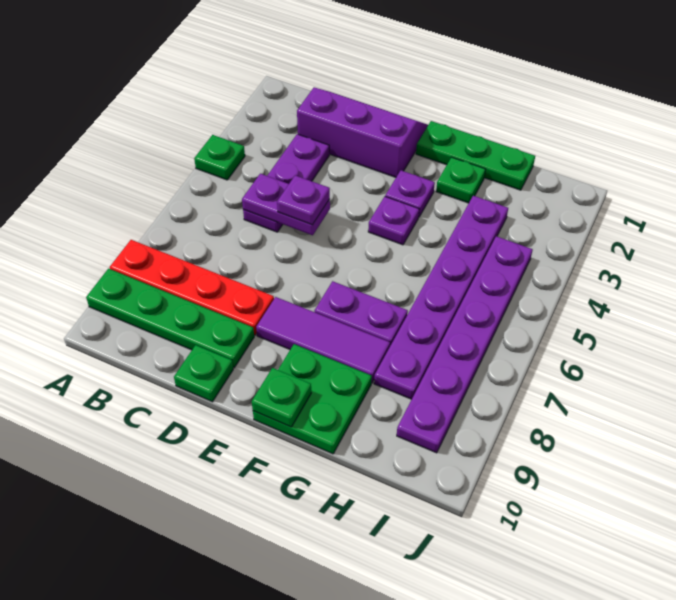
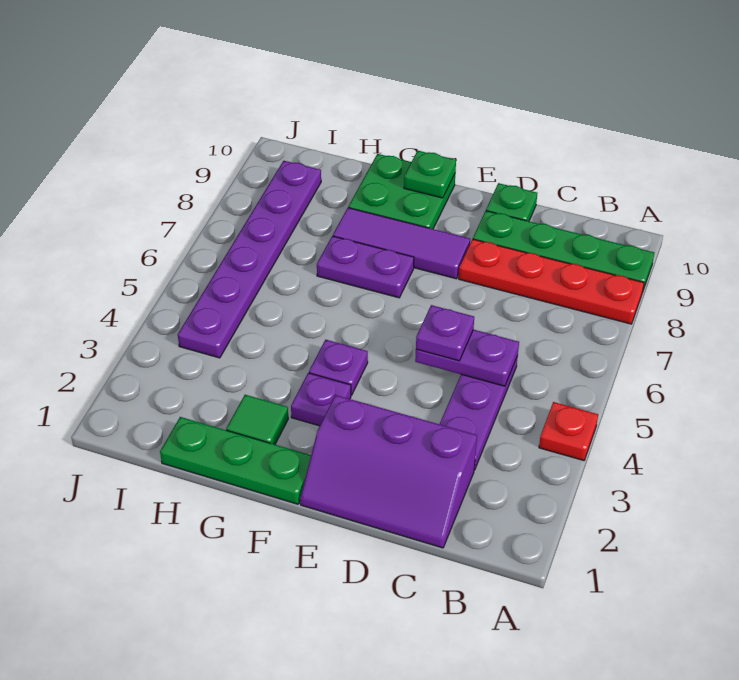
green plate A4 level 1 -> red plate A4 level 1
green plate G2 level 1 -> green tile G2 level 1
purple plate H3:H8 level 1 -> none

